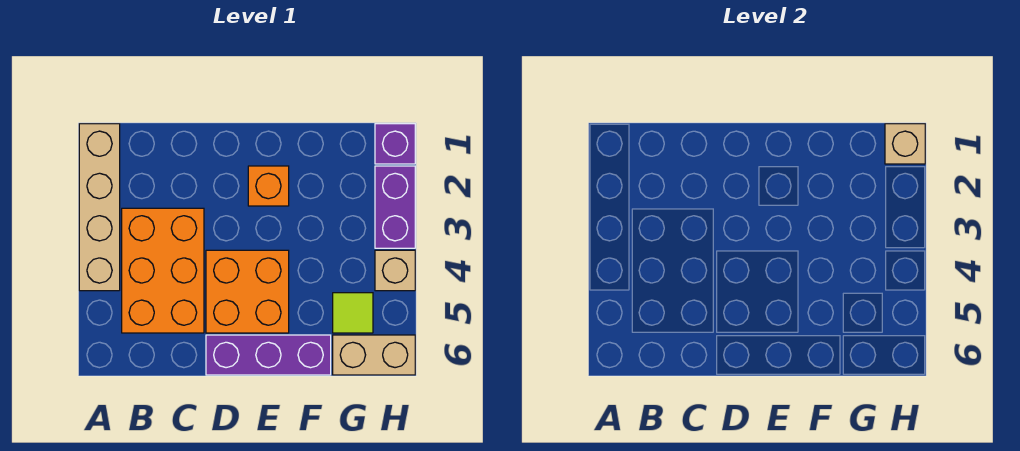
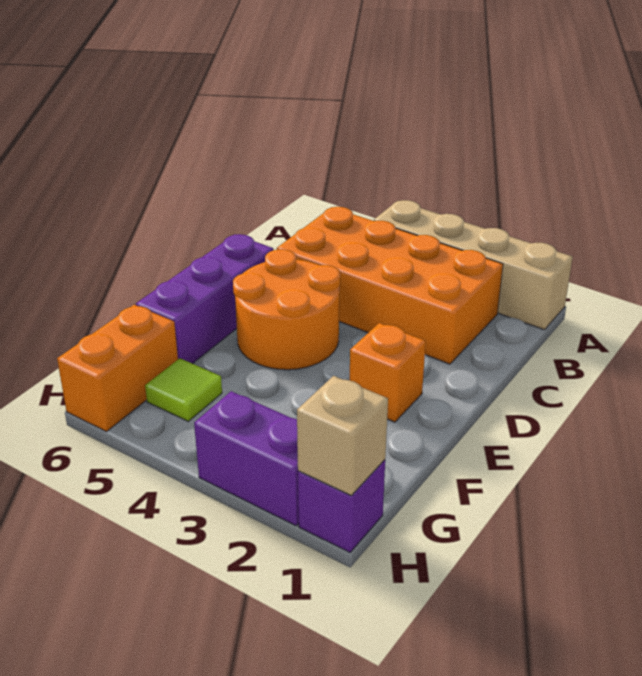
orange brick B3:C5 level 1 -> orange brick B2:C5 level 1
orange brick D4:E5 level 1 -> orange round brick D4:E5 level 1
tan brick G6:H6 level 1 -> orange brick G6:H6 level 1
tan brick H4 level 1 -> none

